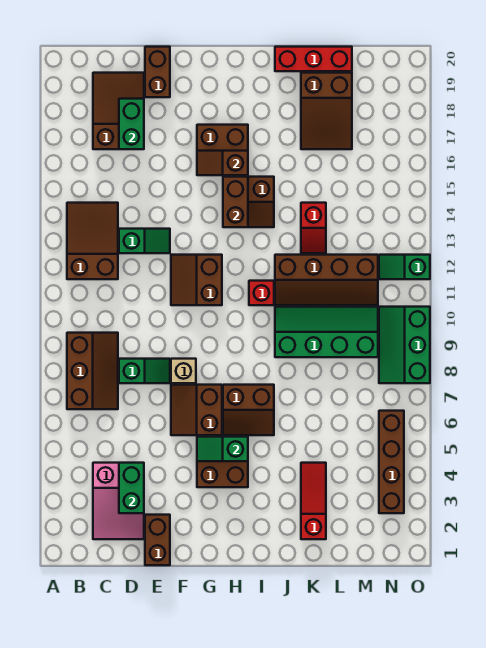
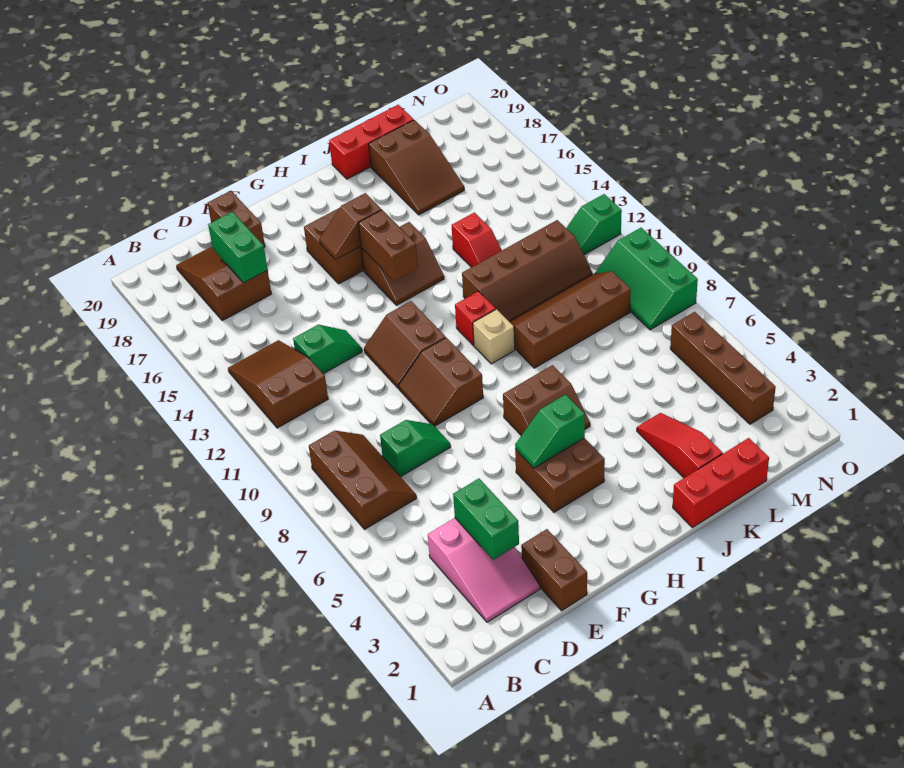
brown slope F6:G7 level 1 top G -> brown slope F9:G10 level 1 top G
tan brick F8 level 1 -> tan brick I10 level 1
none -> red brick J1:L1 level 1
green slope J9:M10 level 1 top 9 -> brown slope J9:M10 level 1 top 9

